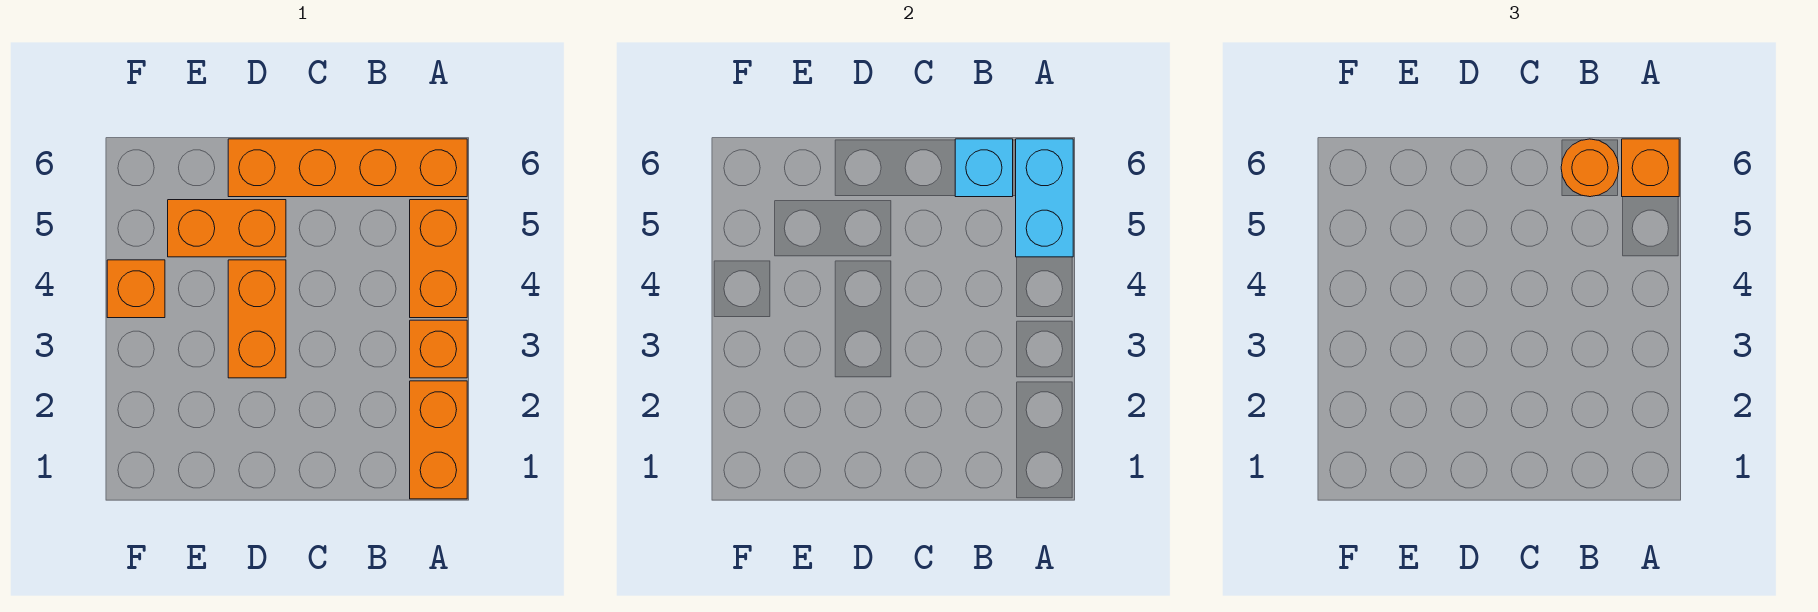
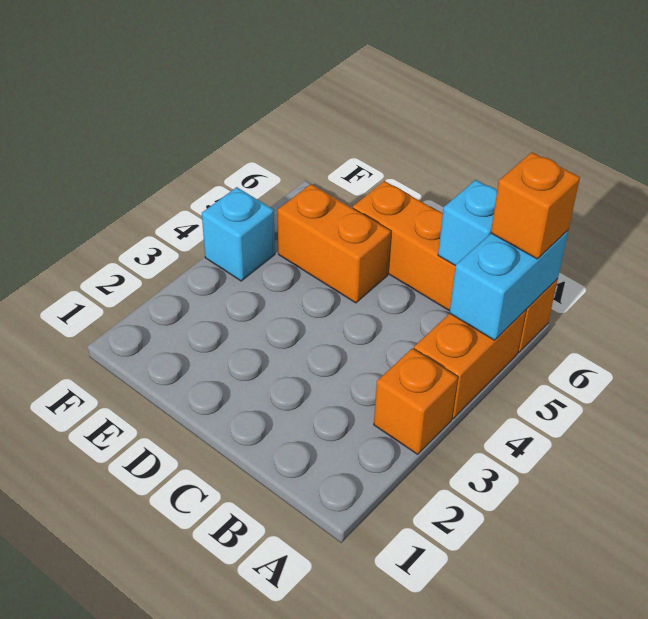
orange brick A1:A2 level 1 -> none
orange round brick B6 level 3 -> none
orange brick D3:D4 level 1 -> none
orange brick F4 level 1 -> cyan brick F4 level 1

